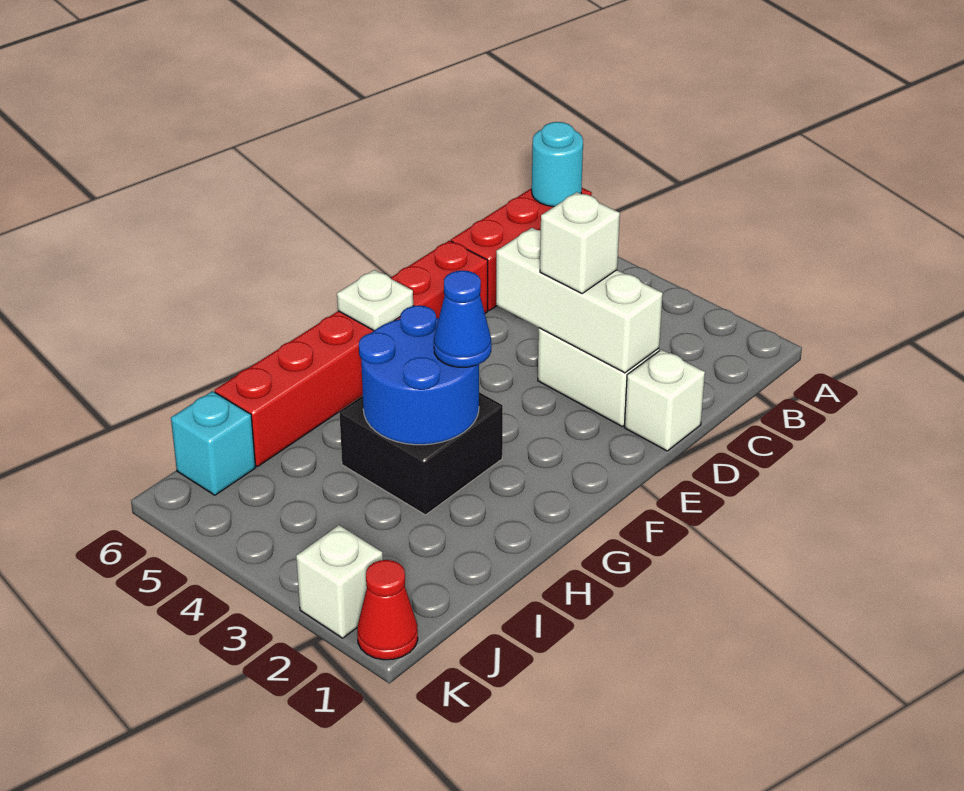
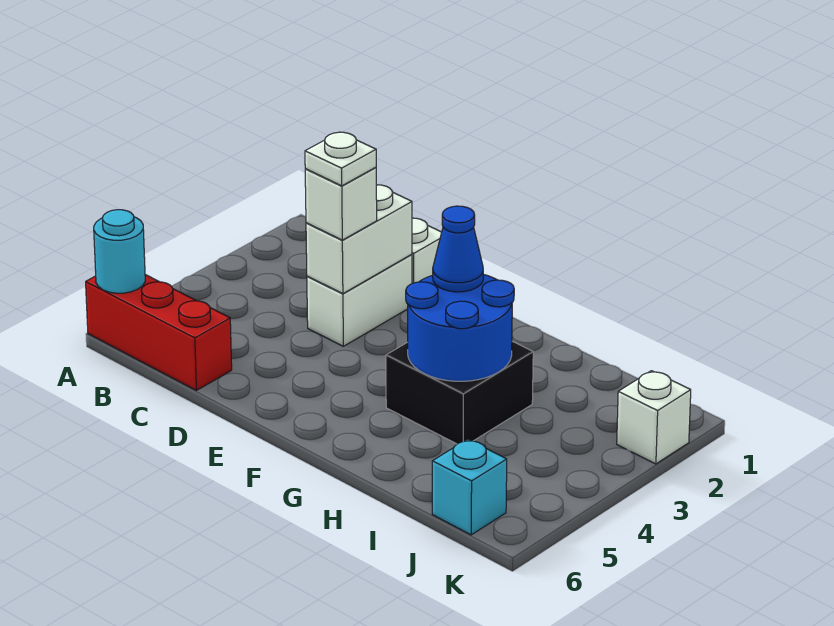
white brick D2:D4 level 2 -> white brick D2:D3 level 2
red brick D6:I6 level 1 -> none
white plate F6 level 2 -> white plate D3 level 4
red cone K1 level 1 -> none

